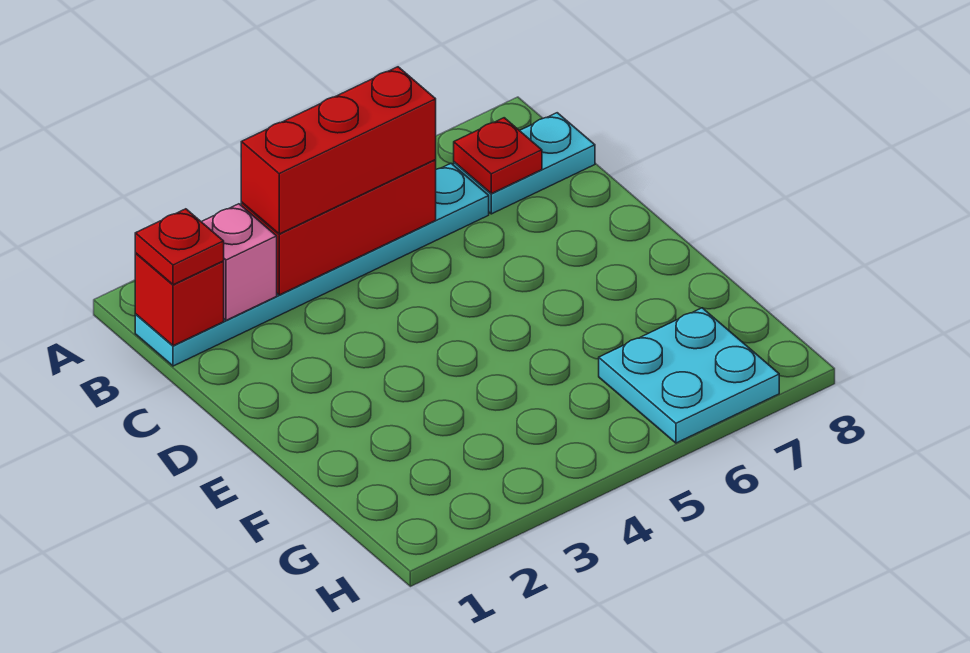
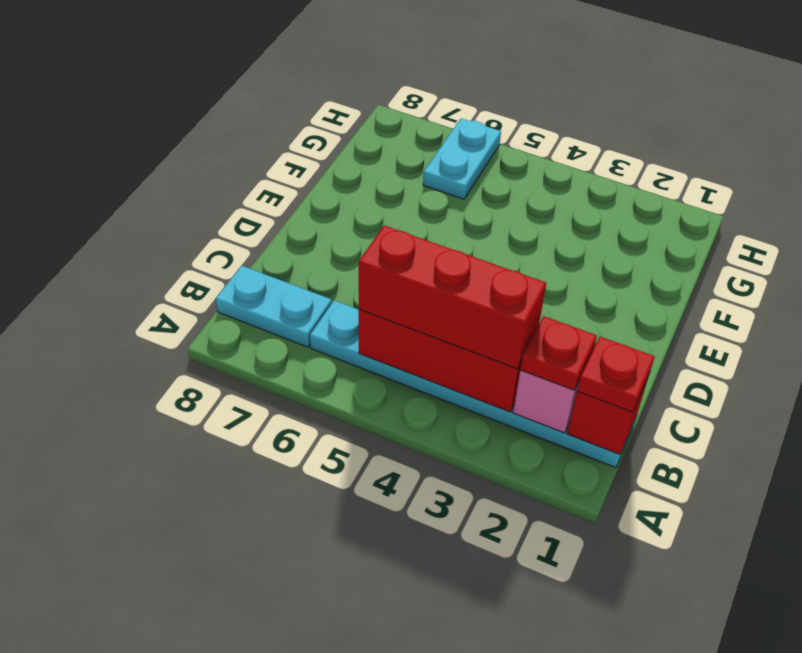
red plate B7 level 2 -> red plate B2 level 3
cyan plate G6:H7 level 1 -> cyan plate G6:H6 level 1

